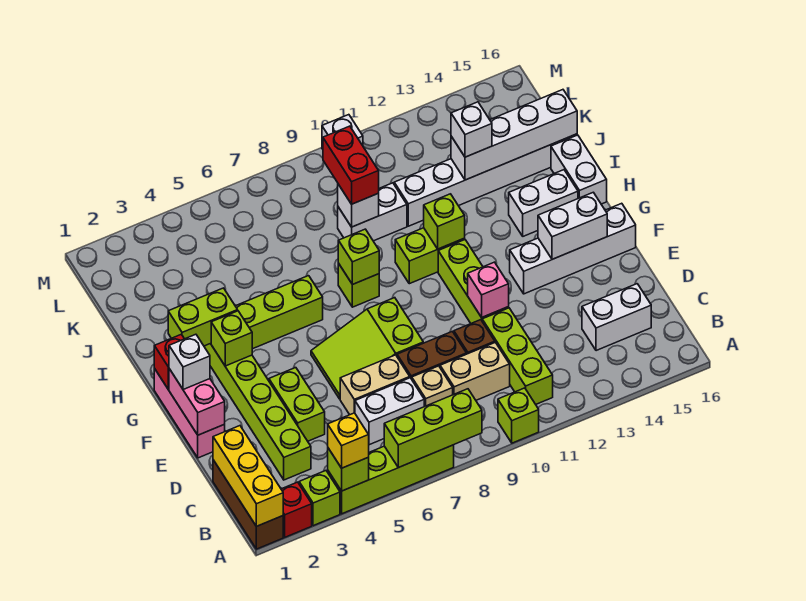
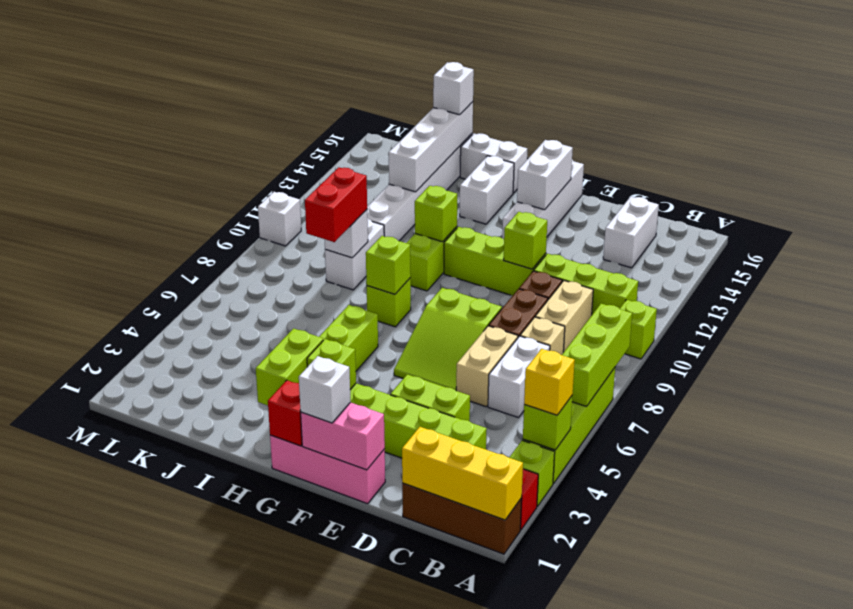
pink brick E11 level 2 -> lime brick E11 level 2
red brick J9:K9 level 3 -> red brick J8:J9 level 3
white brick J13 level 3 -> white brick J16 level 3

